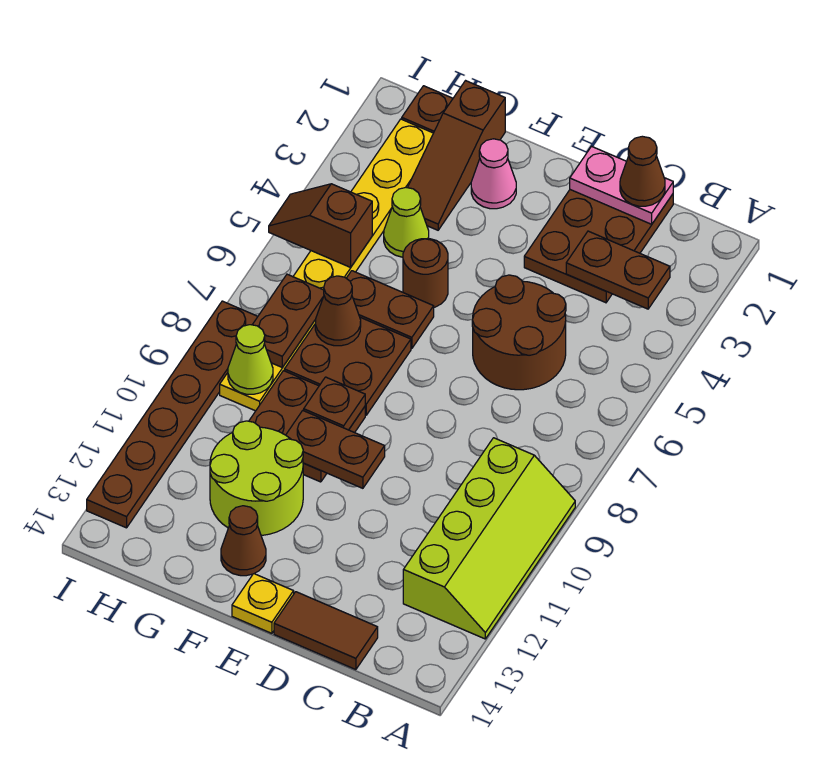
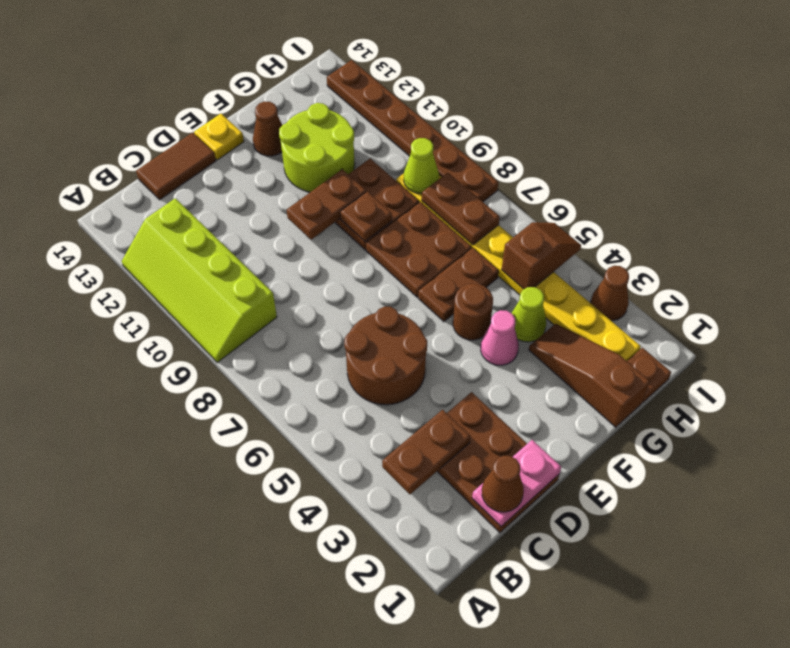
pink cone F2 level 1 -> pink cone F4 level 1
brown cone G7 level 2 -> brown cone I3 level 1

